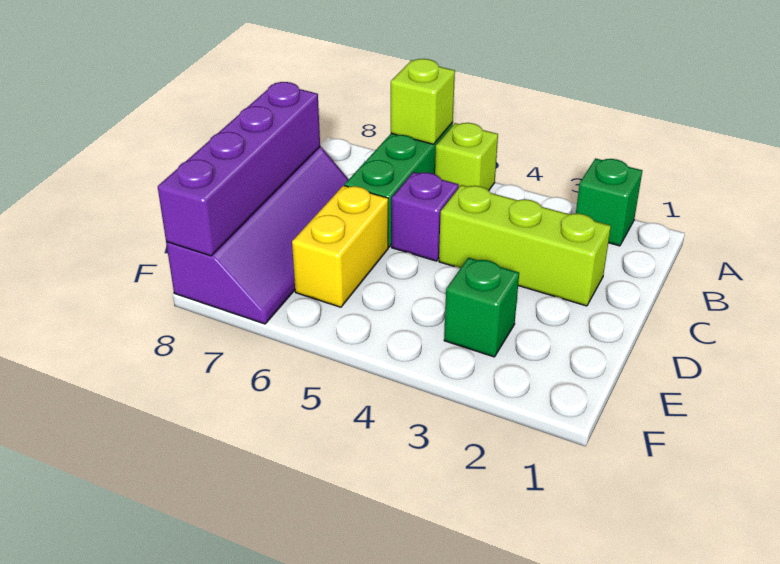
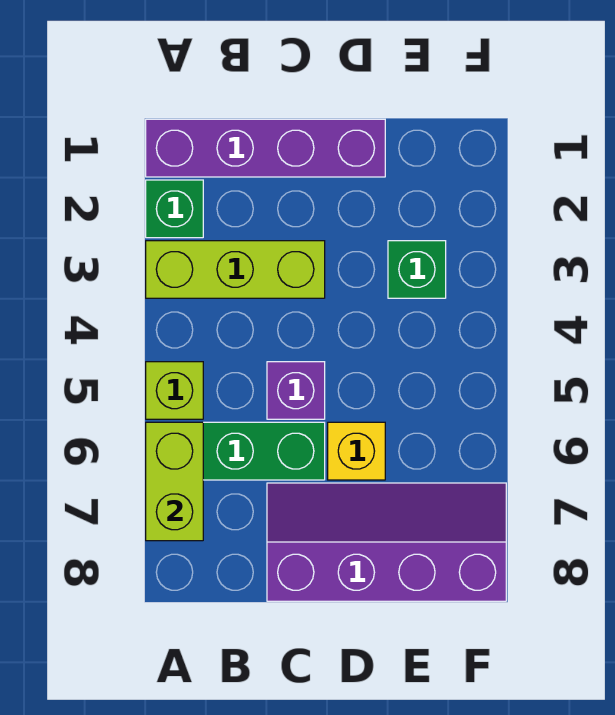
lime brick A6 level 2 -> lime brick A6:A7 level 2
lime brick C2:C4 level 1 -> lime brick A3:C3 level 1
purple brick C8:F8 level 2 -> purple brick A1:D1 level 1
yellow brick D6:E6 level 1 -> yellow brick D6 level 1

